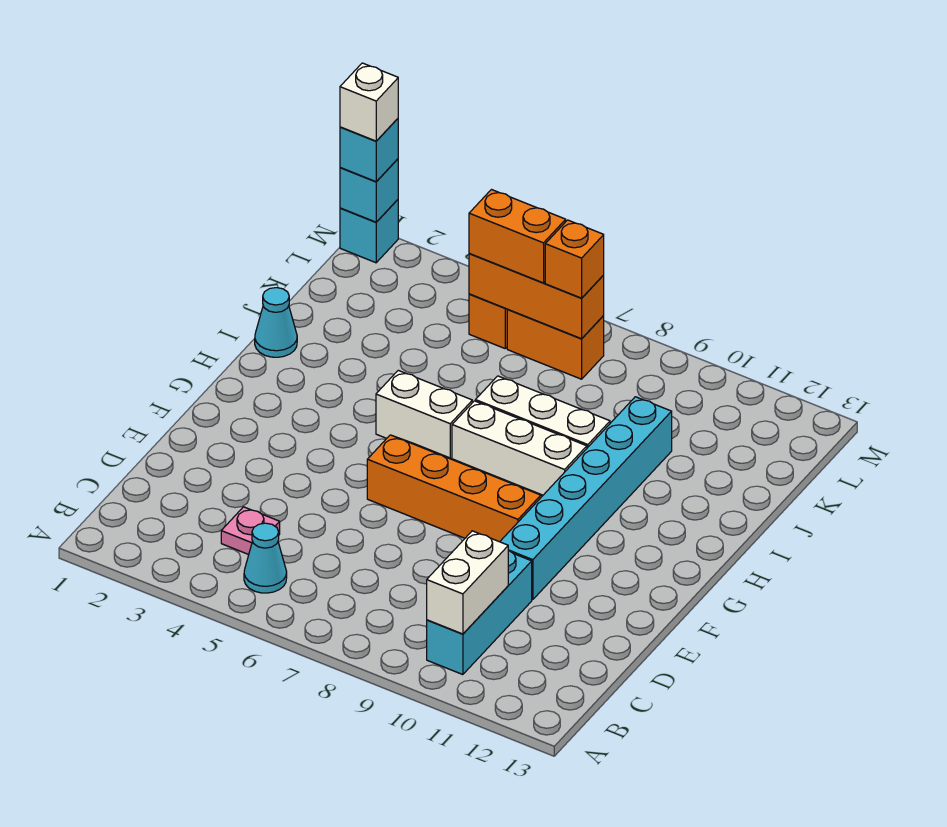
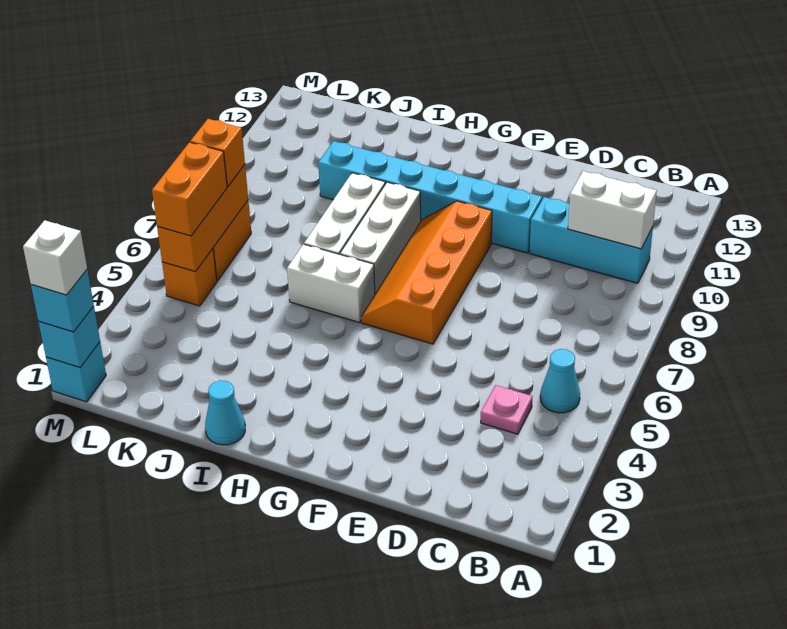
white brick H5:H6 level 1 -> white brick H6:I6 level 1

